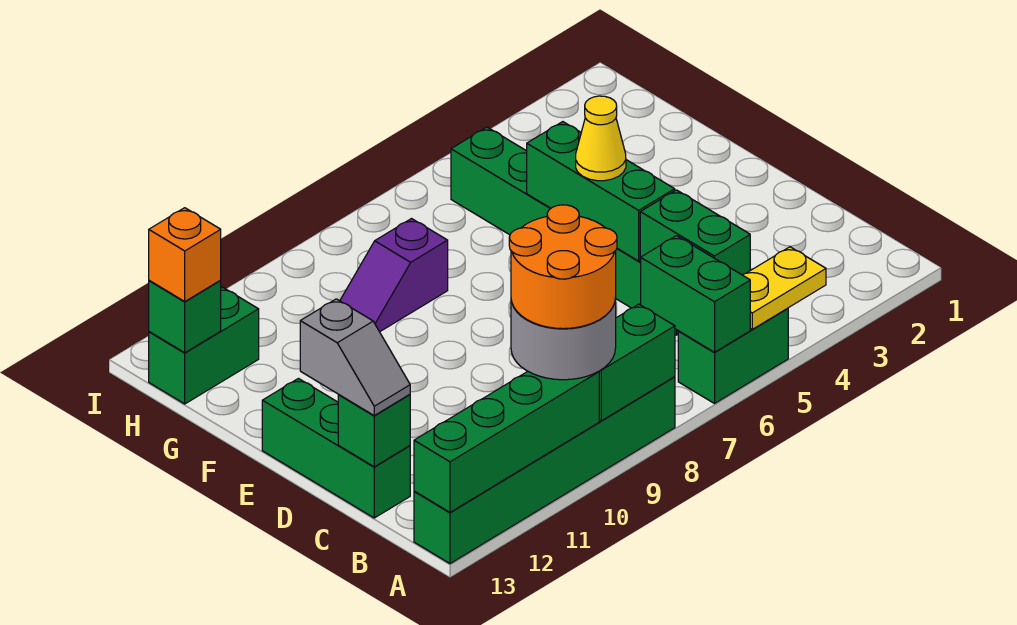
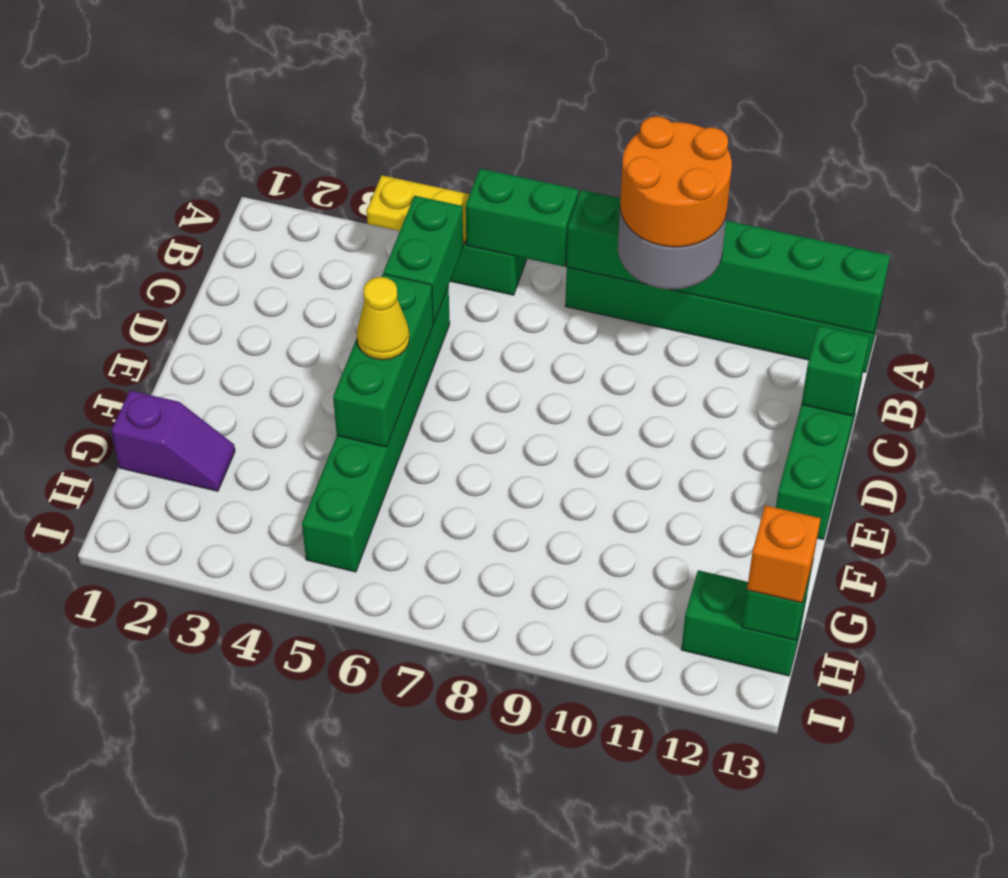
green brick A6:B6 level 2 -> green brick A6:A7 level 2
grey slope C13:D13 level 3 top D -> none
purple slope G8:G9 level 1 top 8 -> purple slope G1:G2 level 1 top 1

